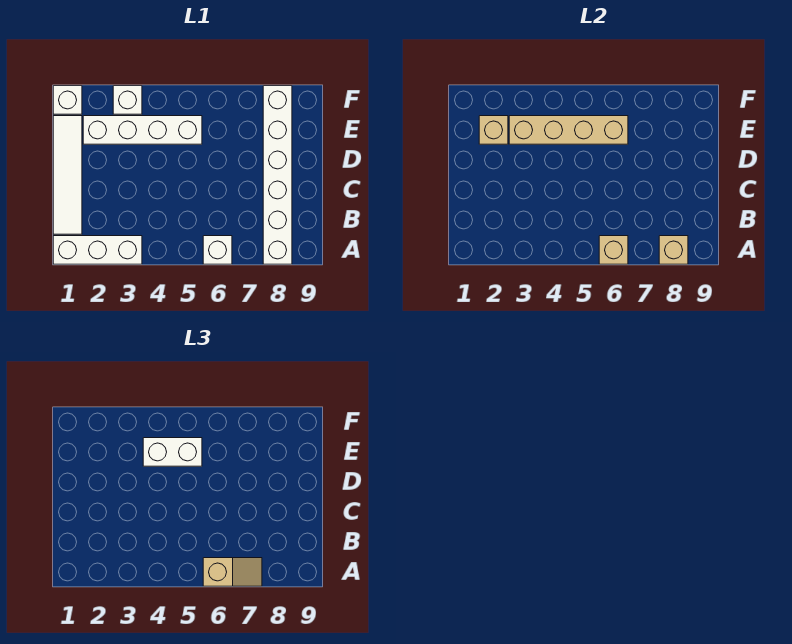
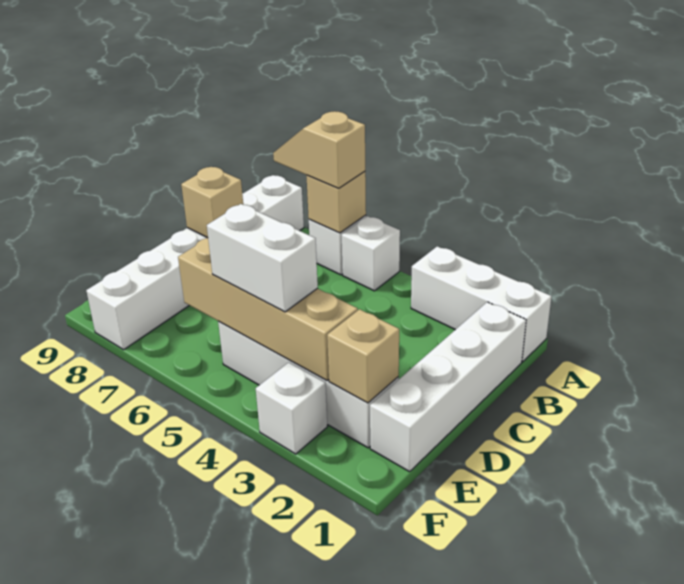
tan brick A8 level 2 -> tan brick C8 level 2
white tile B1:E1 level 1 -> white brick B1:E1 level 1
white brick F1 level 1 -> white brick A5 level 1

